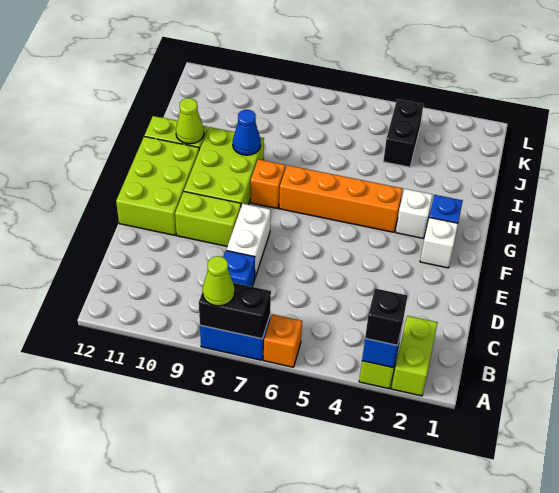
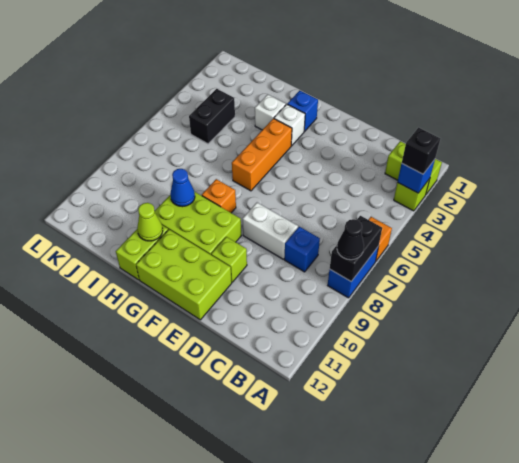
lime cone A8 level 3 -> black cone A8 level 3
lime brick E9:E10 level 1 -> lime brick E10 level 1
white brick F2 level 1 -> white brick H3 level 1
orange brick G4:G7 level 1 -> orange brick G4:G6 level 1
black brick J4:K4 level 1 -> black brick J4:J5 level 1

